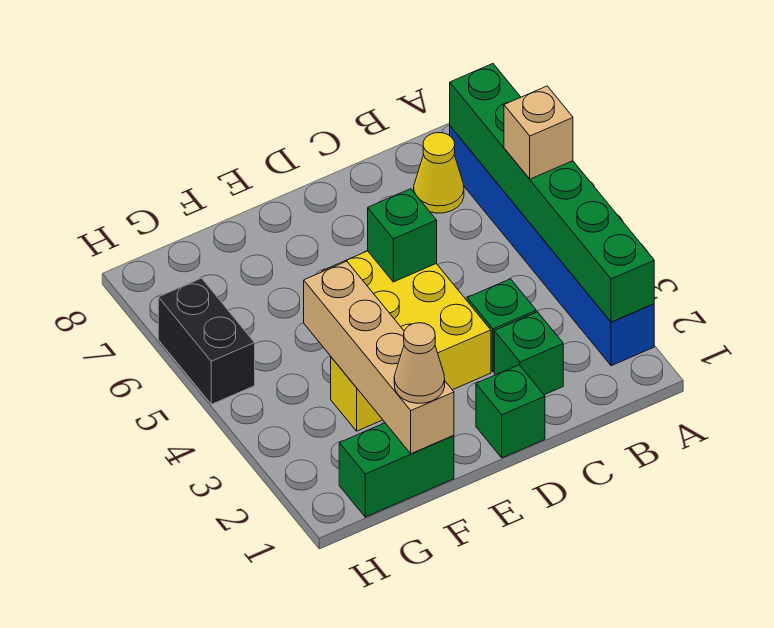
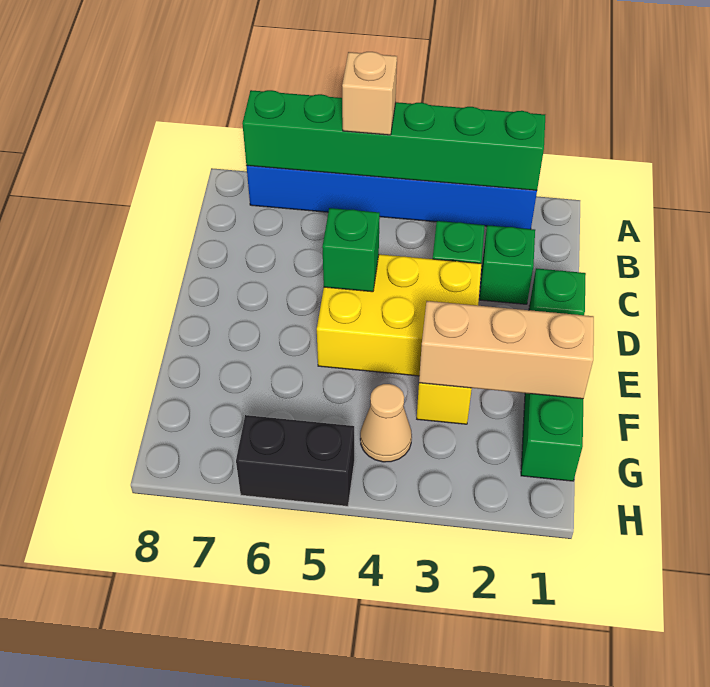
yellow cone B7 level 1 -> none
tan brick F1:F4 level 2 -> tan brick F1:F3 level 2
tan cone F1 level 3 -> tan cone G4 level 1

